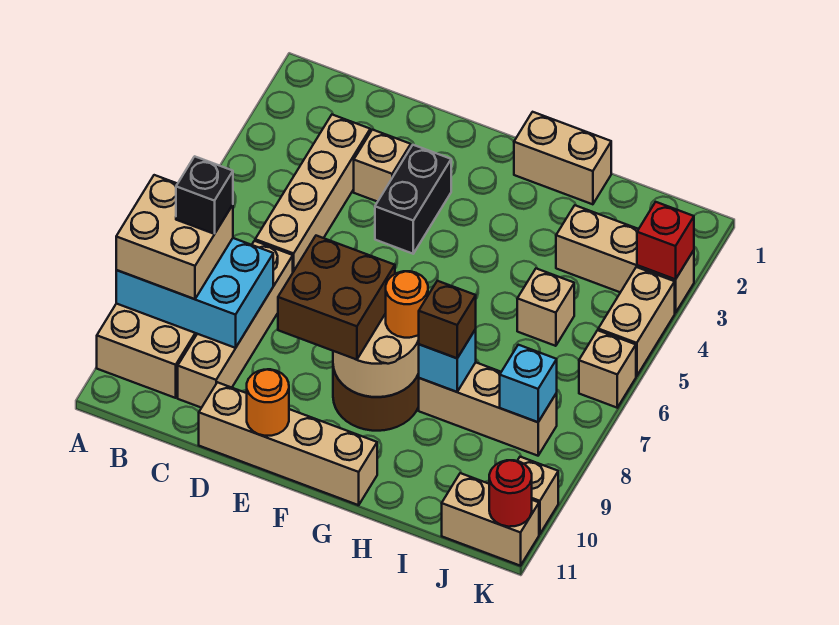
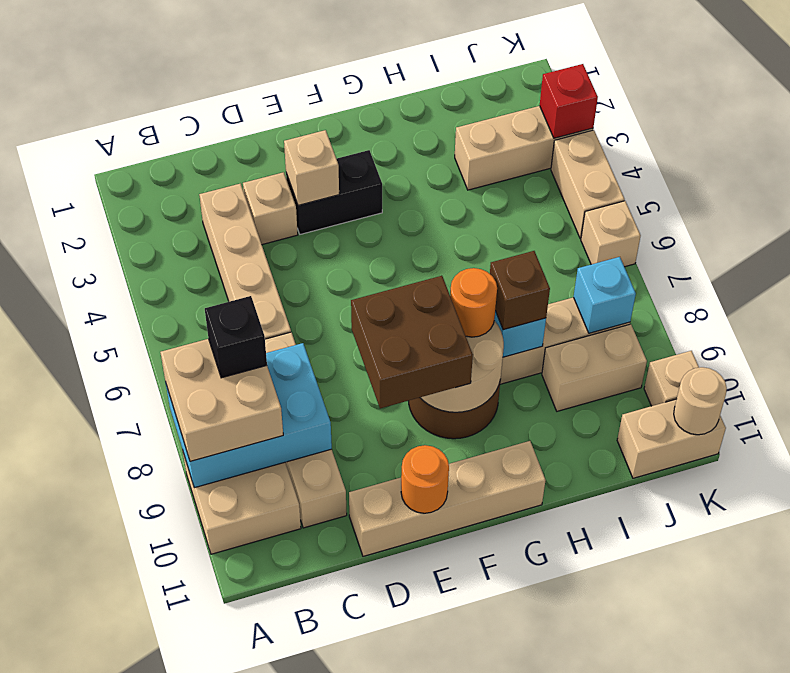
black brick E3:E4 level 1 -> black brick E3:F3 level 1
tan brick G1:H1 level 1 -> tan brick I9:J9 level 1
tan brick I5 level 1 -> tan brick E3 level 2
red round brick K11 level 2 -> tan round brick K11 level 2

